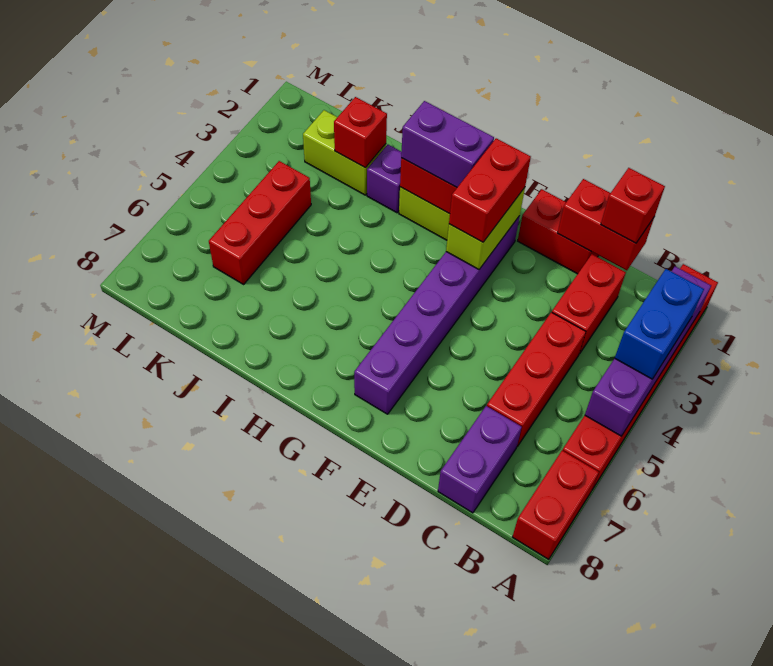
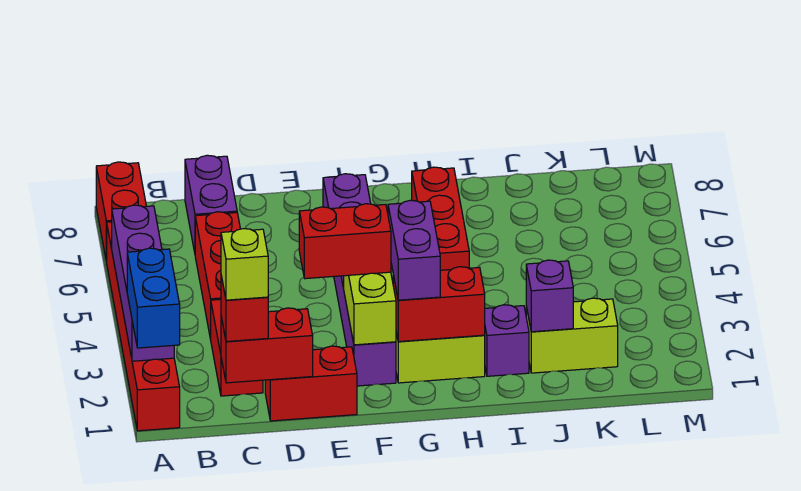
blue brick A3:A4 level 3 -> blue brick A1:A2 level 3
none -> lime brick C1 level 4
red brick F2:F3 level 3 -> red brick E3:F3 level 3
purple brick G2:H2 level 3 -> purple brick G2:G3 level 3
red brick J2 level 2 -> purple brick J2 level 2
red brick K4:K6 level 1 -> red brick H5:H7 level 1

